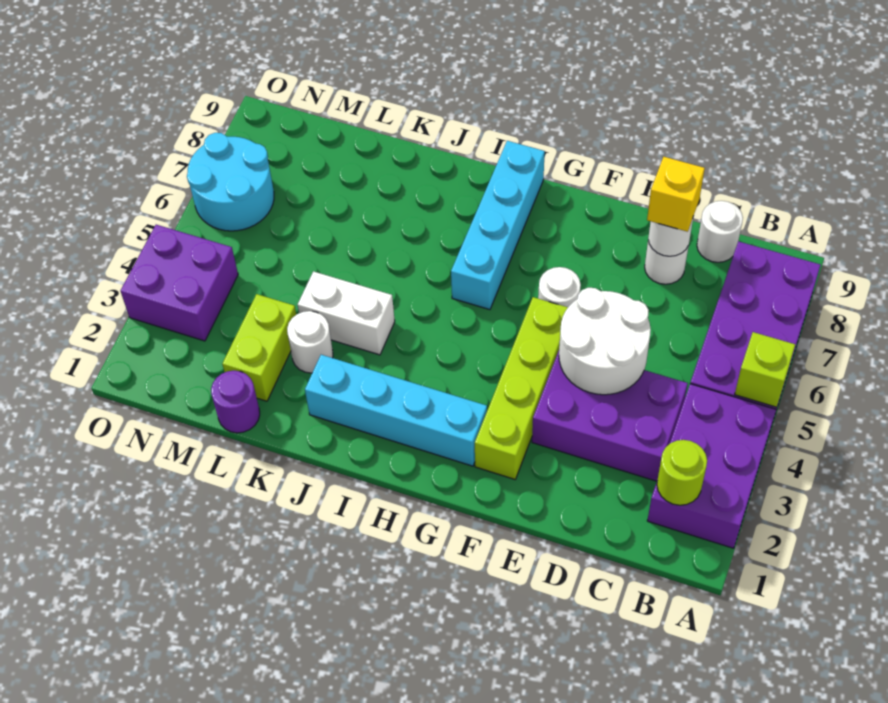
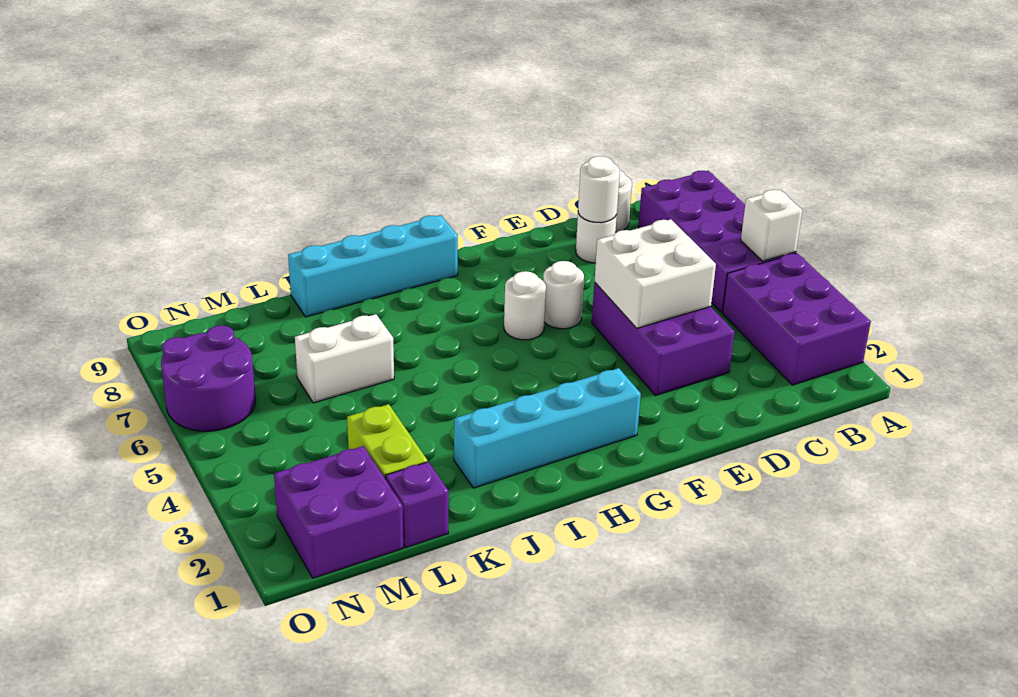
lime brick A5 level 2 -> white brick A5 level 2
lime round brick B2 level 2 -> none
purple brick C3:E4 level 1 -> purple brick D3:E5 level 1
white round brick D4:E5 level 2 -> white brick D4:E5 level 2
yellow brick D8 level 3 -> none
lime brick F2:F5 level 1 -> none
cyan brick H6:H9 level 1 -> cyan brick H9:K9 level 1
white brick J4:K4 level 1 -> white brick K6:L6 level 1
white round brick K3 level 1 -> white round brick G6 level 1
purple round brick L1 level 1 -> purple brick L1 level 1
purple brick N3:O4 level 1 -> purple brick M1:N2 level 1
cyan round brick N6:O7 level 1 -> purple round brick N6:O7 level 1

